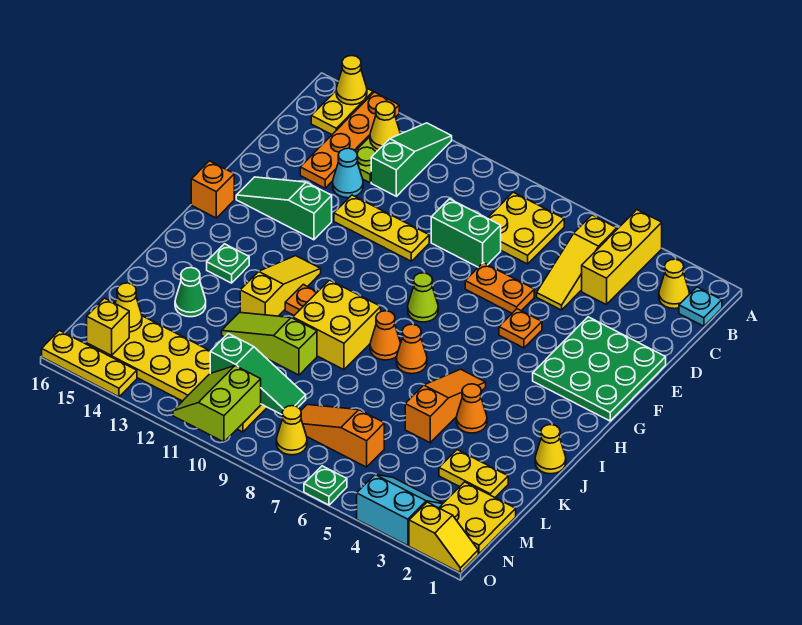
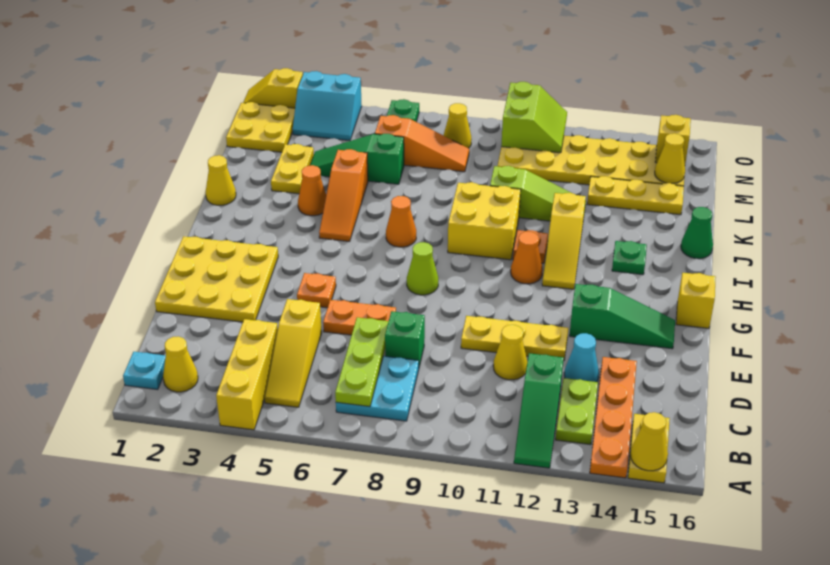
yellow slope B5:D5 level 1 top B -> yellow slope B5:D5 level 1 top D
yellow plate B7:C8 level 1 -> cyan plate B7:C8 level 1
none -> lime plate B7:D7 level 2
yellow cone B13 level 2 -> yellow cone D11 level 1
green brick D8:D9 level 1 -> green brick D8 level 1
green plate E1:G3 level 1 -> yellow plate E1:G3 level 1
orange brick G16 level 1 -> yellow brick G16 level 1
orange cone I8 level 1 -> orange cone H11 level 1
green cone K14 level 1 -> green cone J16 level 1
yellow plate L2:L3 level 1 -> yellow plate K3:L3 level 1
green slope M9:M11 level 2 top 11 -> green slope L4:L6 level 1 top 6
yellow plate O14:O16 level 1 -> yellow plate L13:L15 level 1

